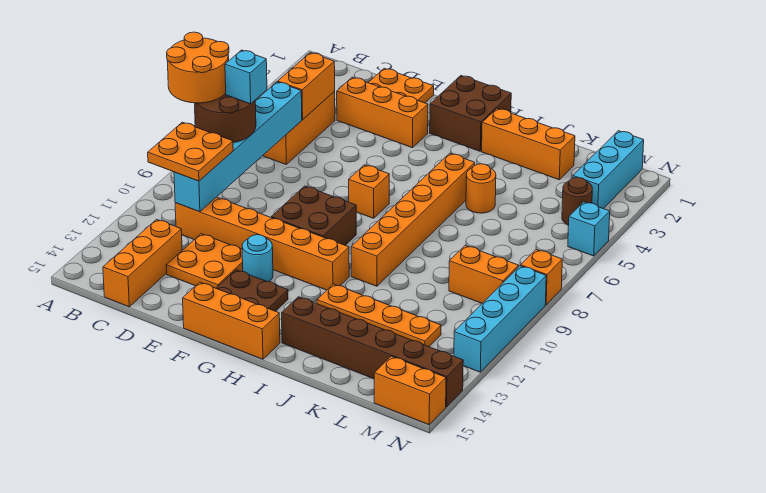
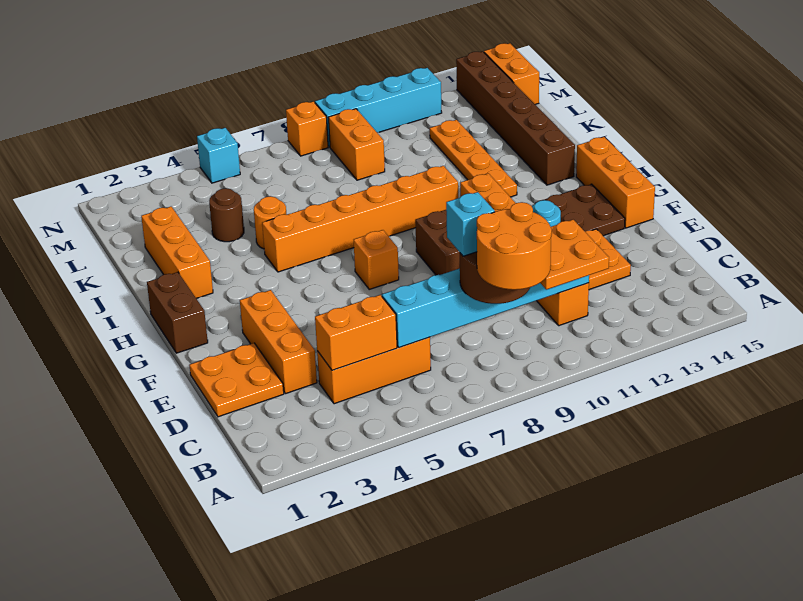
orange brick C13:C15 level 1 -> none
brown brick G1:H2 level 1 -> brown brick G1:H1 level 1
cyan brick M1:M3 level 1 -> none
brown round brick M4 level 1 -> brown round brick K4 level 1

